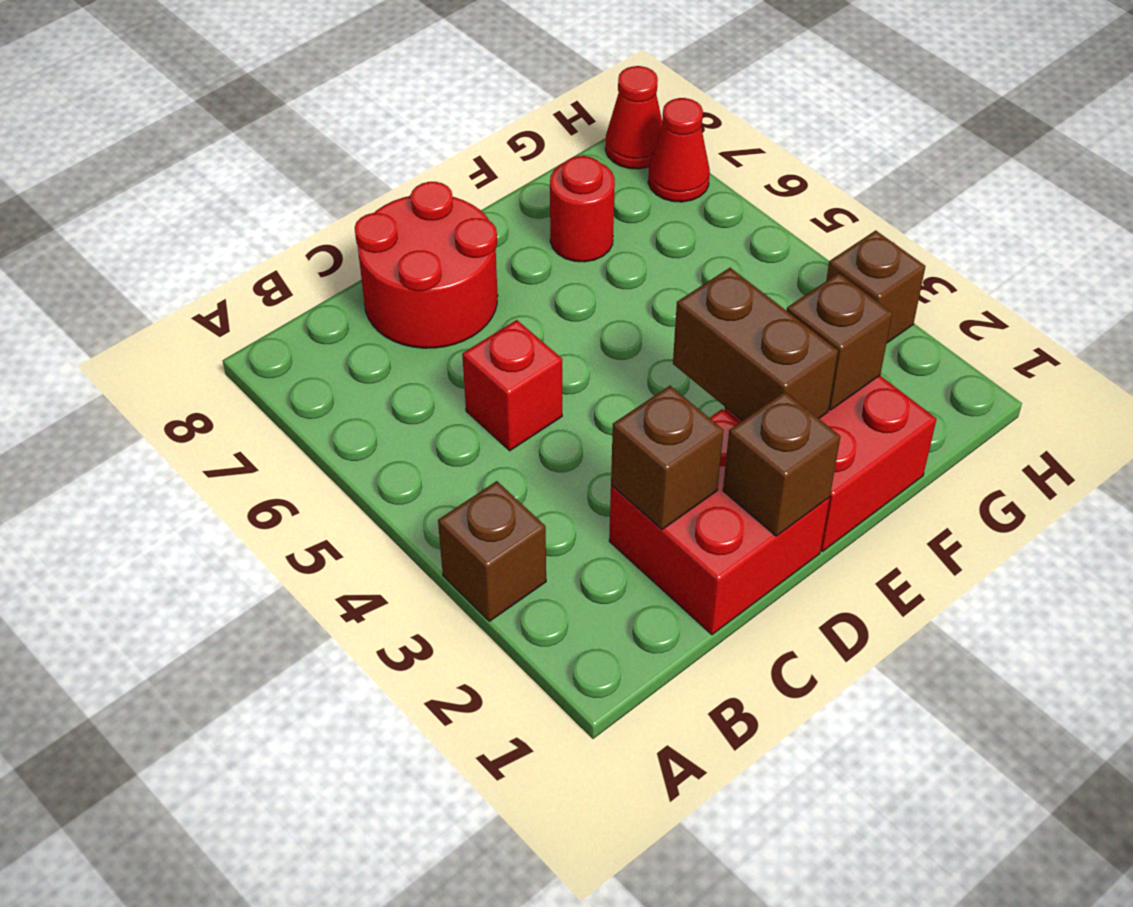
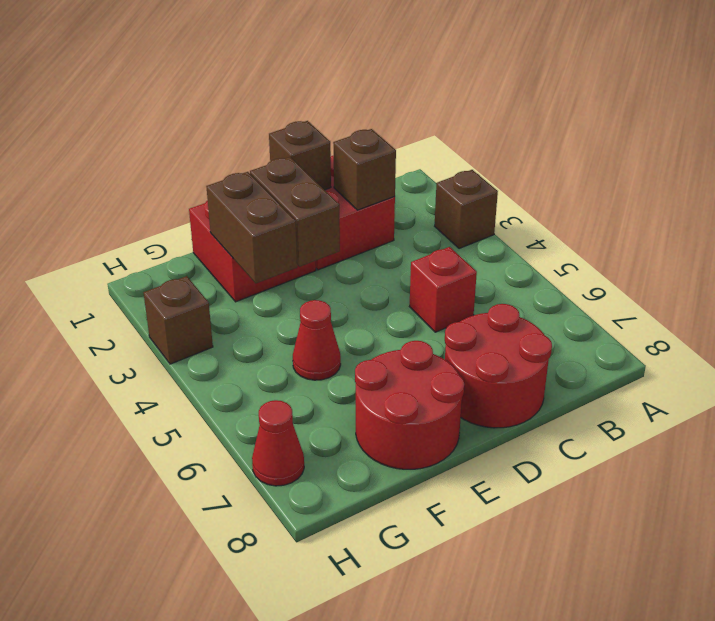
brown brick F2 level 2 -> brown brick F2:F3 level 2
red round brick F7 level 1 -> red round brick E7:F8 level 1
red cone H8 level 1 -> red cone F5 level 1

